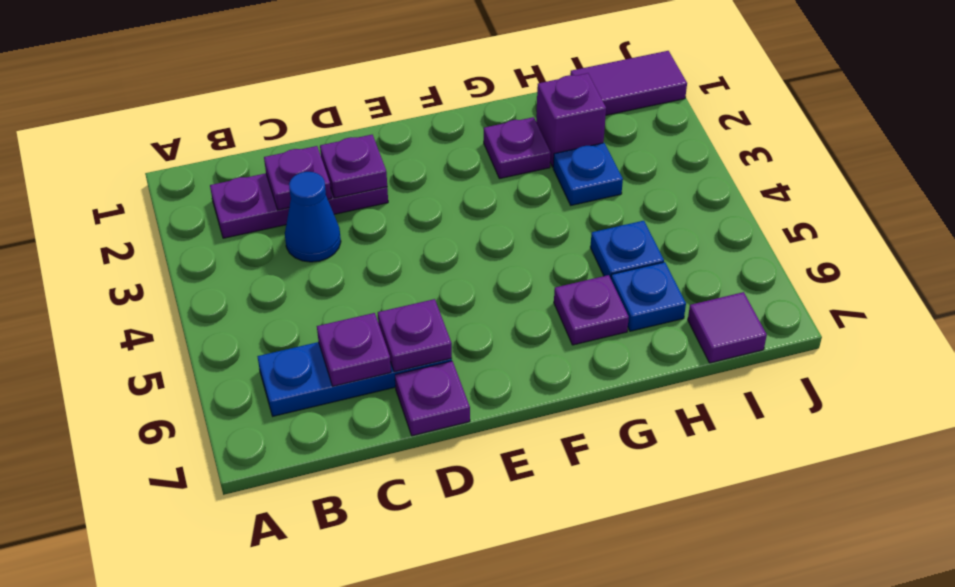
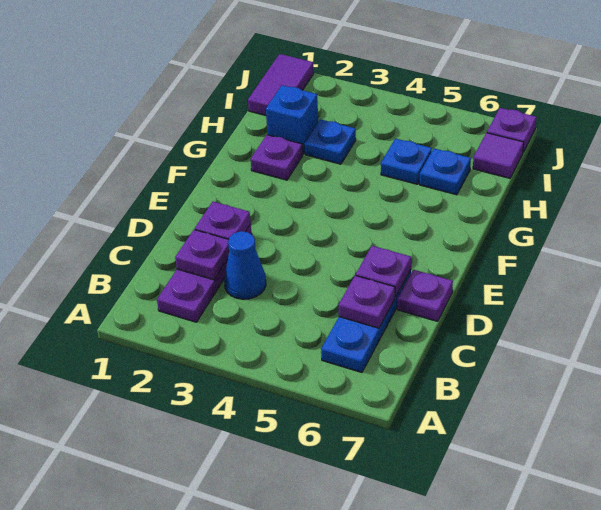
purple plate G6 level 1 -> purple plate J7 level 1
purple brick H2 level 1 -> blue brick H2 level 1

